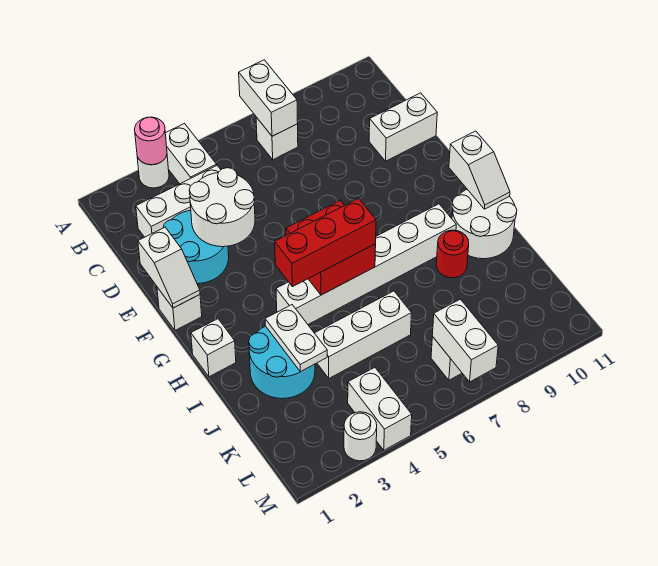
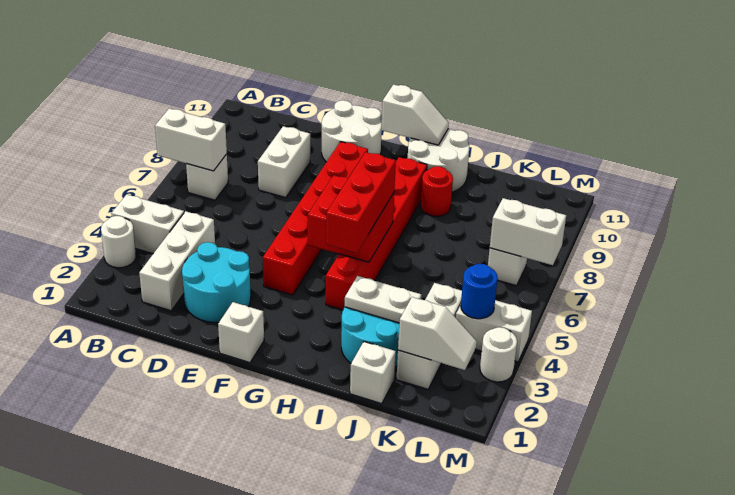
pink round brick A3 level 2 -> none
white round brick D3:E4 level 2 -> white round brick E10:F11 level 1
white brick D10:D11 level 1 -> white brick D8:D9 level 1
white slope E1:F1 level 2 top E -> white slope K2:L2 level 2 top K
none -> red brick F4:F9 level 1
white brick H1 level 1 -> white brick J1 level 1
white brick H4:H9 level 1 -> red brick H4:H9 level 1
white brick J4:J6 level 1 -> white brick K2:K4 level 1
none -> blue round brick L4 level 2

